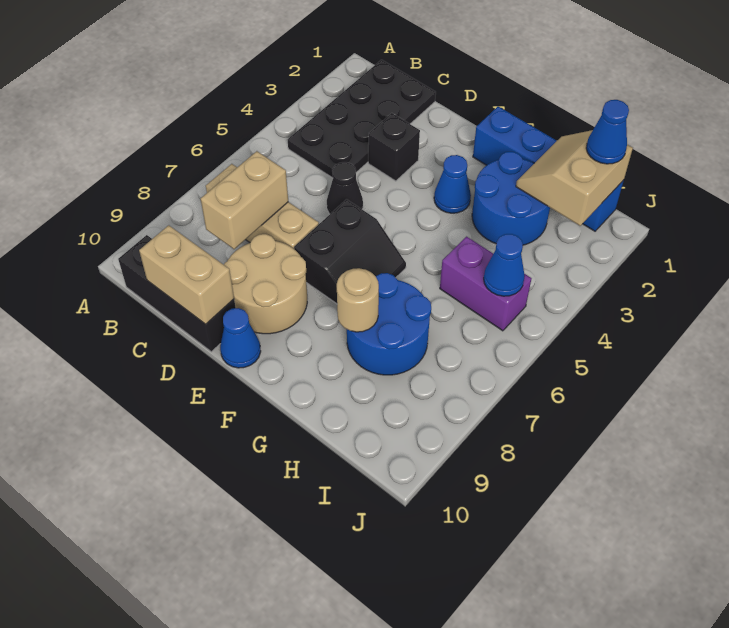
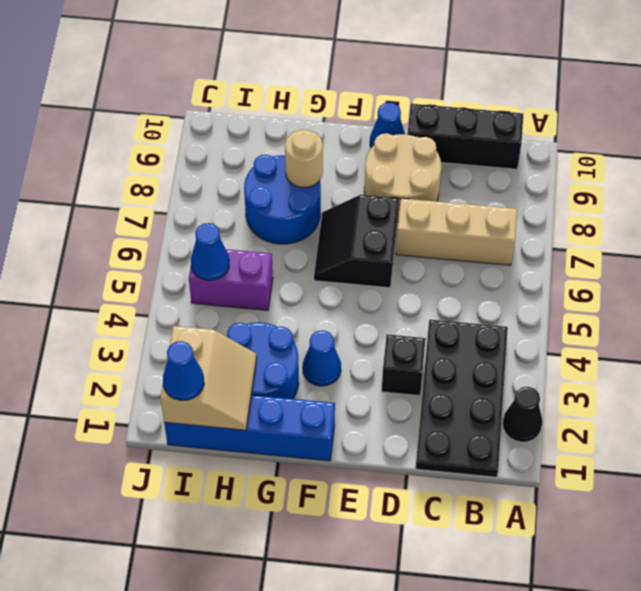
tan brick C7:C8 level 2 -> none
tan brick C10:D10 level 2 -> none
black cone D5 level 1 -> black cone A2 level 1

